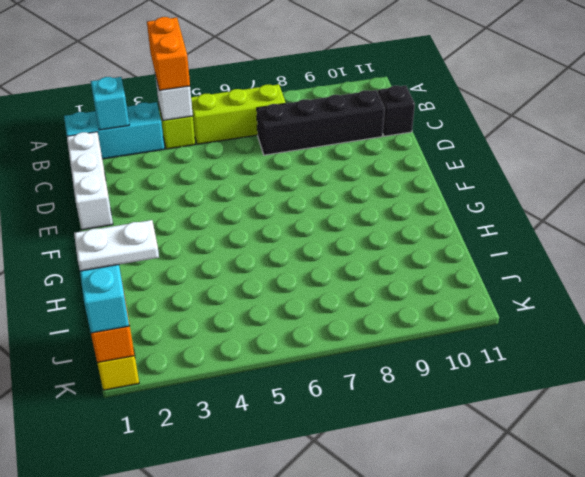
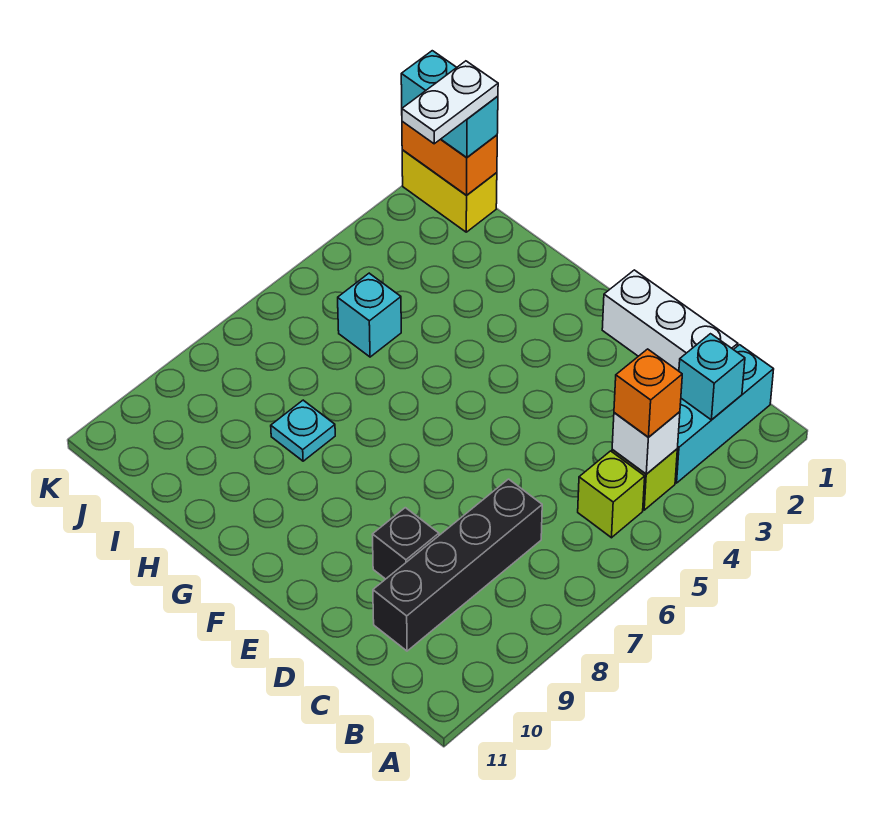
orange brick A4:B4 level 3 -> orange brick B4 level 3
lime brick B5:B7 level 1 -> lime brick B5 level 1
black brick C11 level 1 -> black brick D9 level 1
none -> cyan plate H8 level 1
none -> cyan brick I5 level 1

